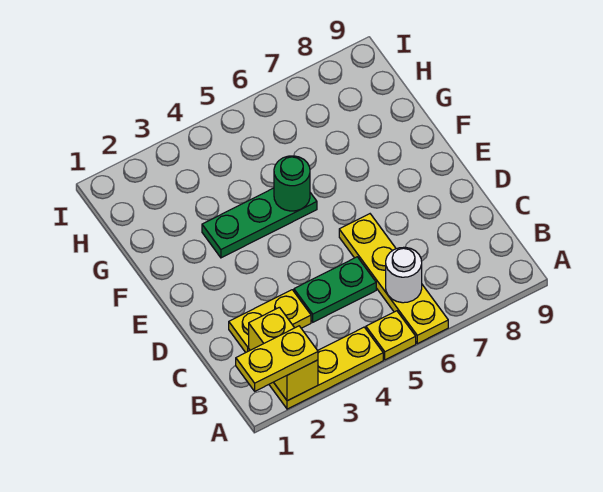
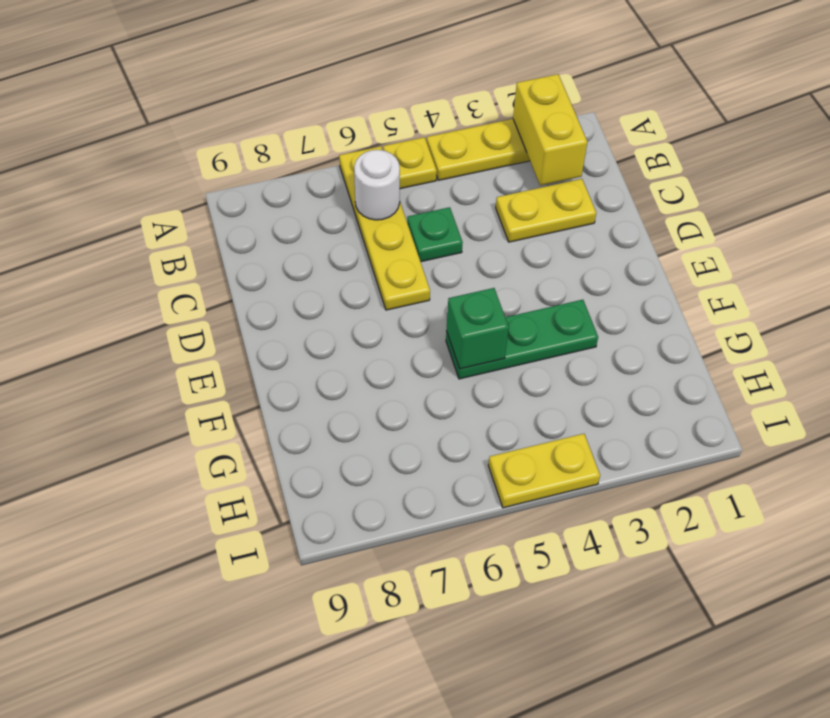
yellow plate A1:A2 level 3 -> yellow plate I4:I5 level 1
green plate C4:C5 level 1 -> green plate C5 level 1
green round brick F5 level 2 -> green brick F5 level 2

